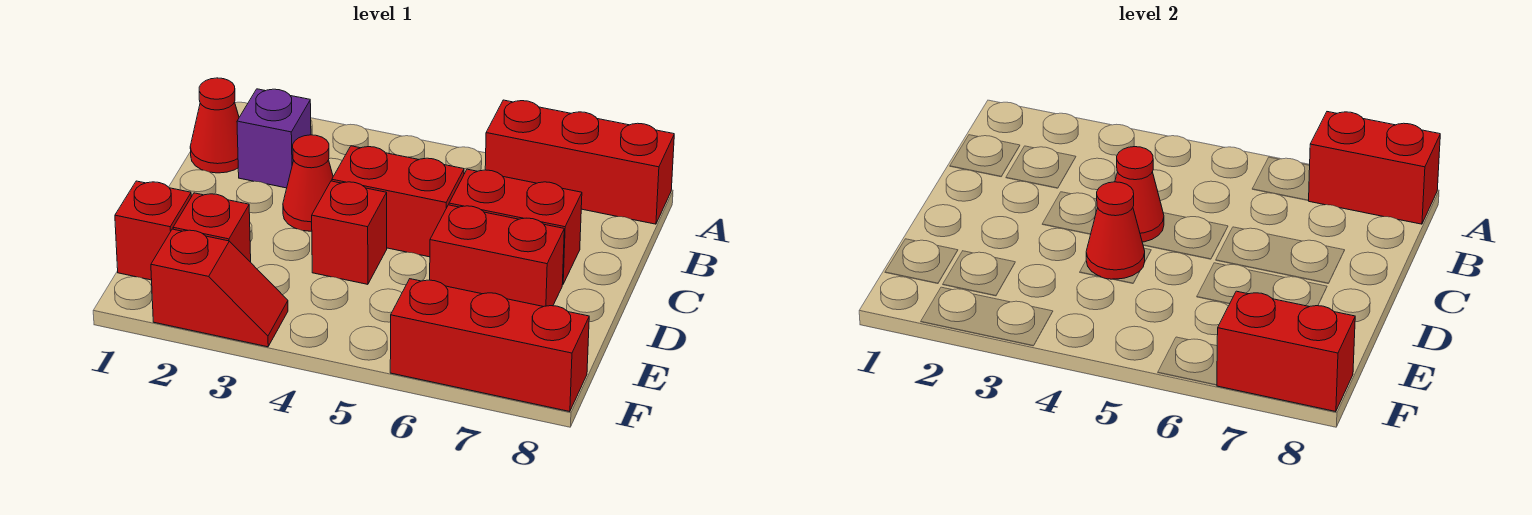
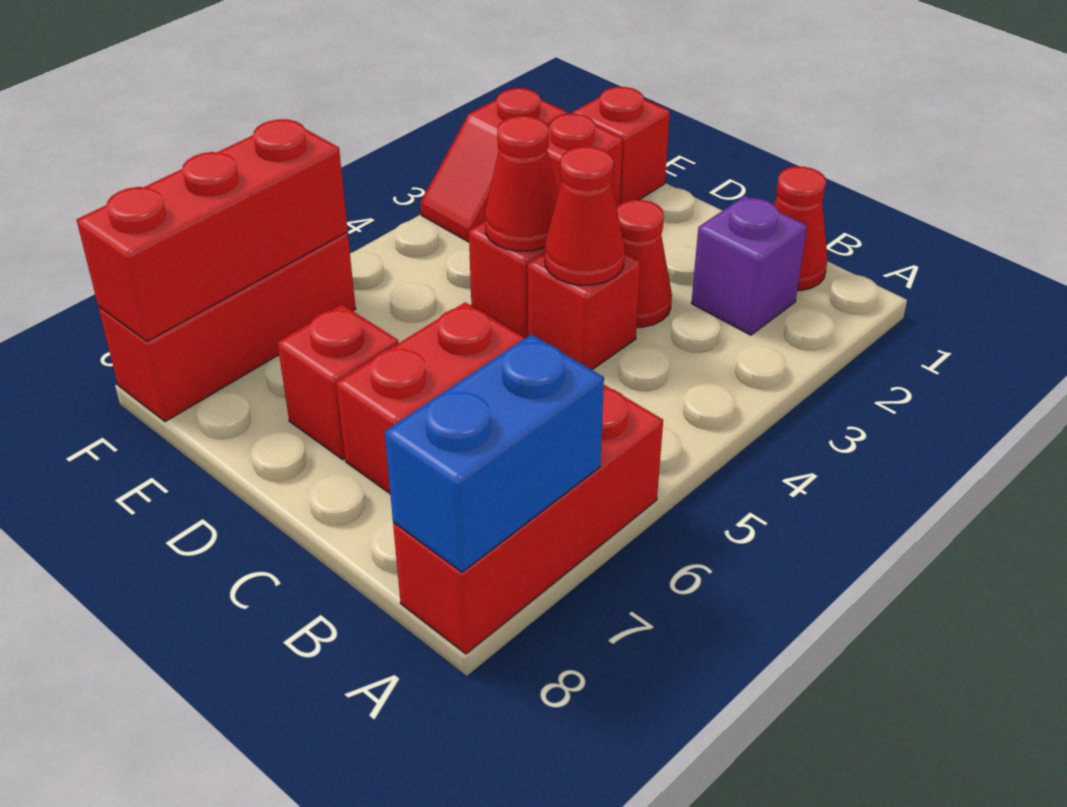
red brick A7:A8 level 2 -> blue brick A7:A8 level 2
red brick C4:C5 level 1 -> red brick C4 level 1
red brick D6:D7 level 1 -> red brick D7 level 1
red brick F7:F8 level 2 -> red brick F6:F8 level 2

